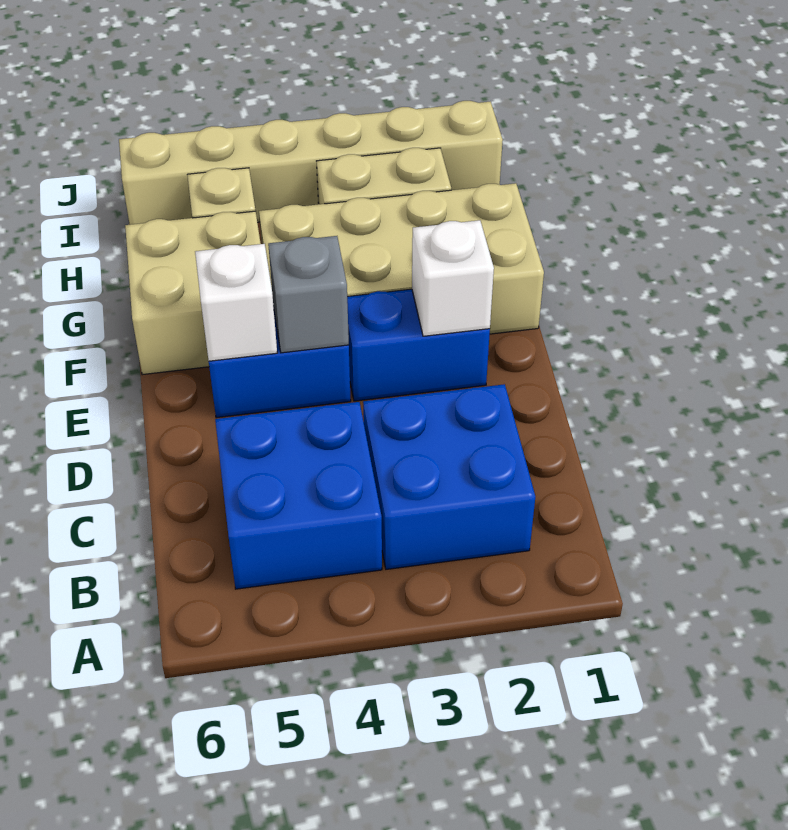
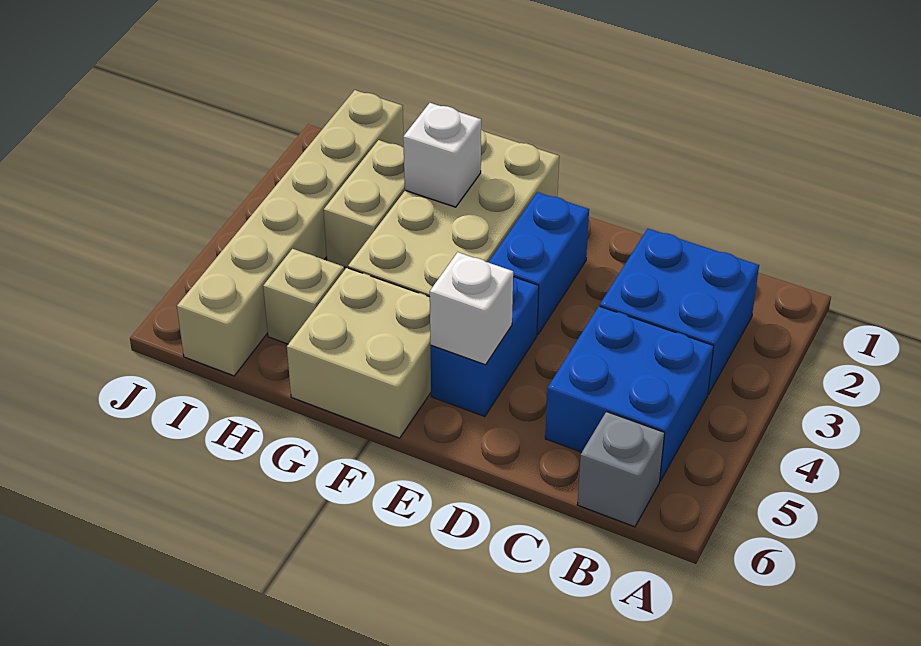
white brick E2 level 2 -> white brick G2 level 2
grey brick E4 level 2 -> grey brick B6 level 1

